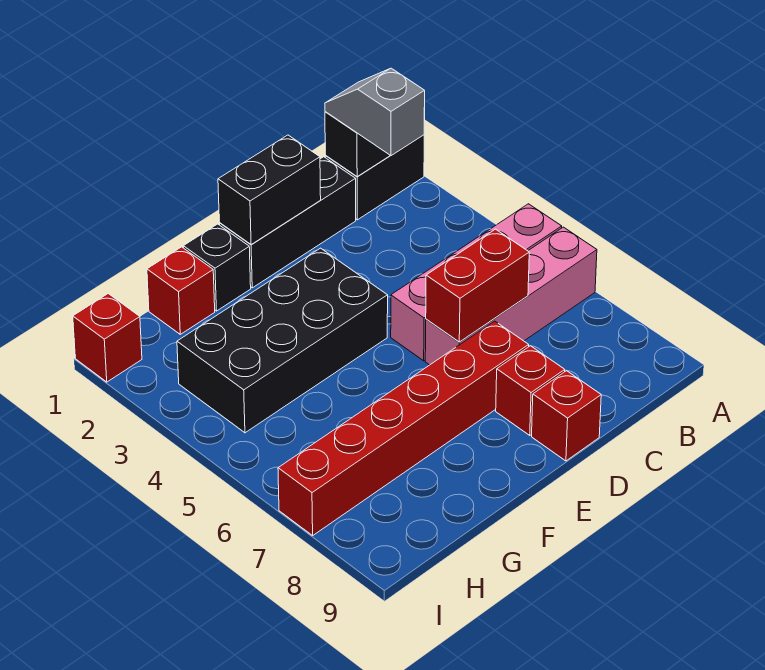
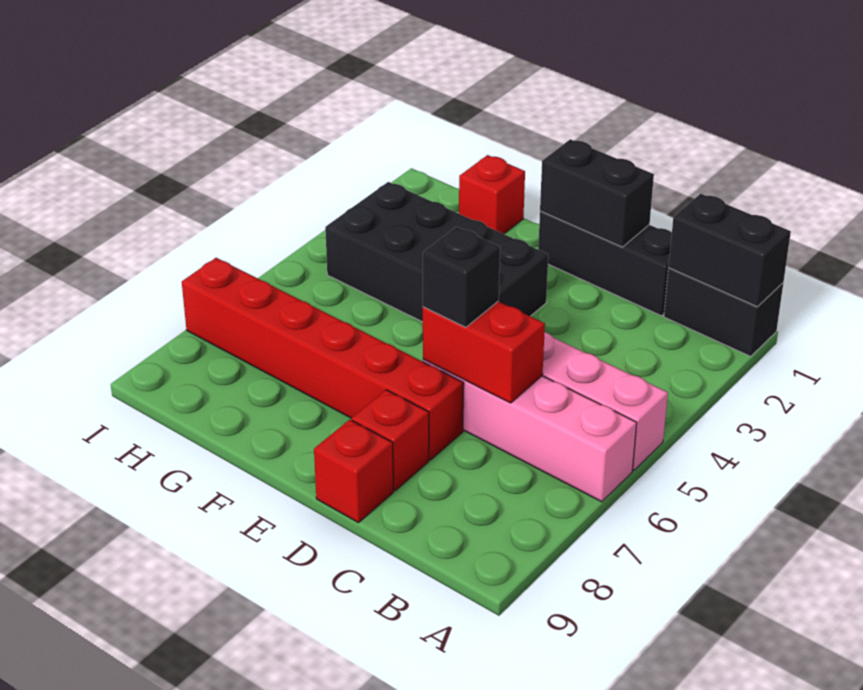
grey slope B1:B2 level 3 top 2 -> none
black brick F1 level 1 -> black brick D6 level 3
red brick I1 level 1 -> none

